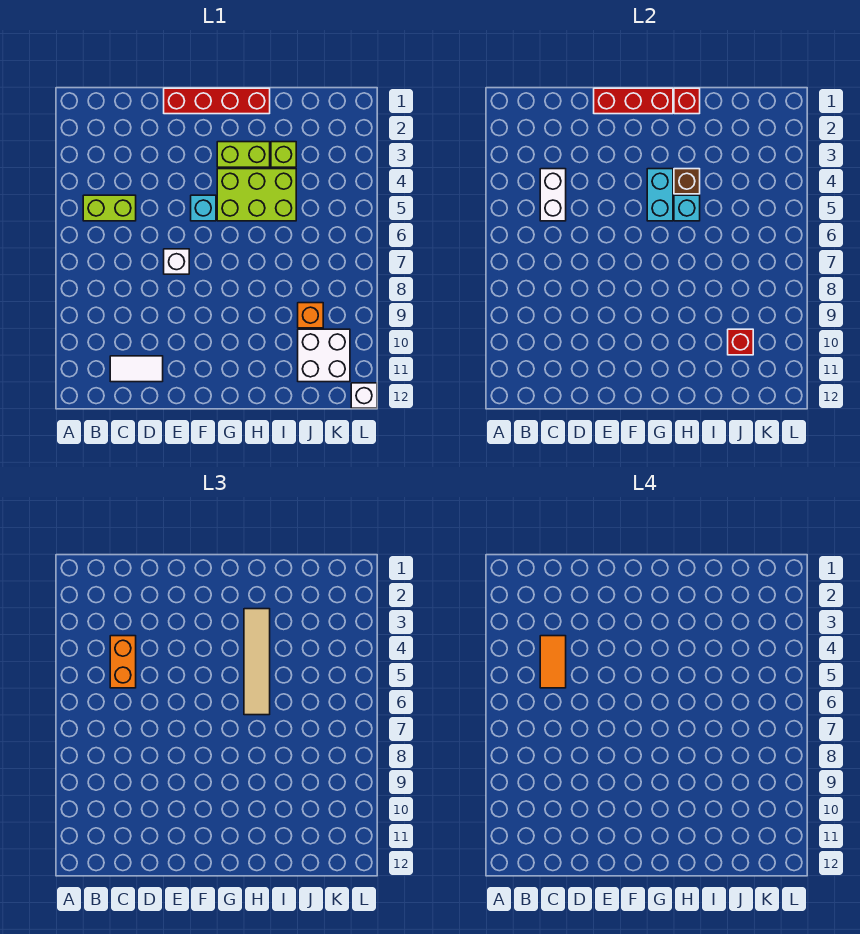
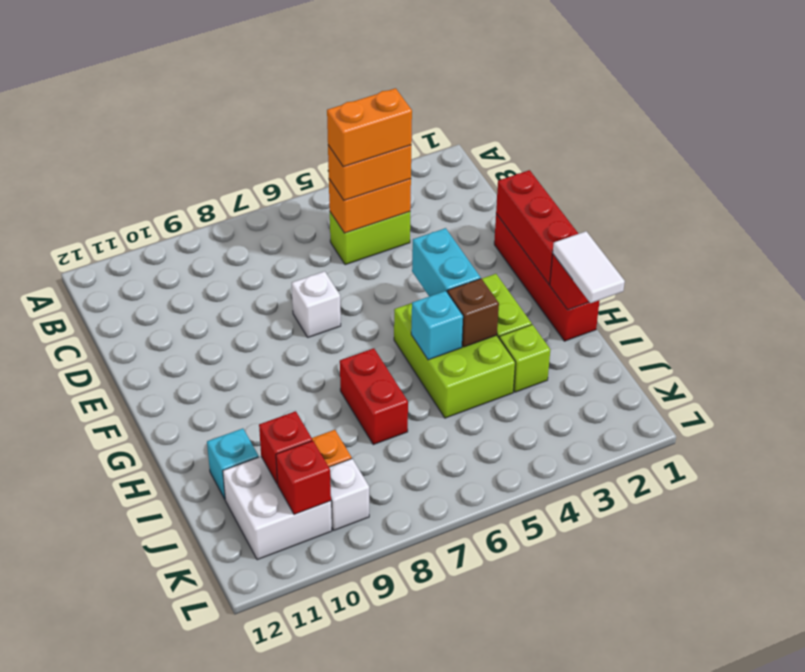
lime brick B5:C5 level 1 -> lime brick C4:C5 level 1
white brick C4:C5 level 2 -> orange brick C4:C5 level 2
orange tile C4:C5 level 4 -> orange brick C4:C5 level 4
white tile C11:D11 level 1 -> white tile H1:I1 level 3
cyan brick F5 level 1 -> cyan brick I11 level 1
cyan brick G4:G5 level 2 -> cyan brick F4:G4 level 2
tan tile H3:H6 level 3 -> none
none -> red brick H7:I7 level 1
none -> red brick K10 level 2
white brick L12 level 1 -> white brick K9 level 1

